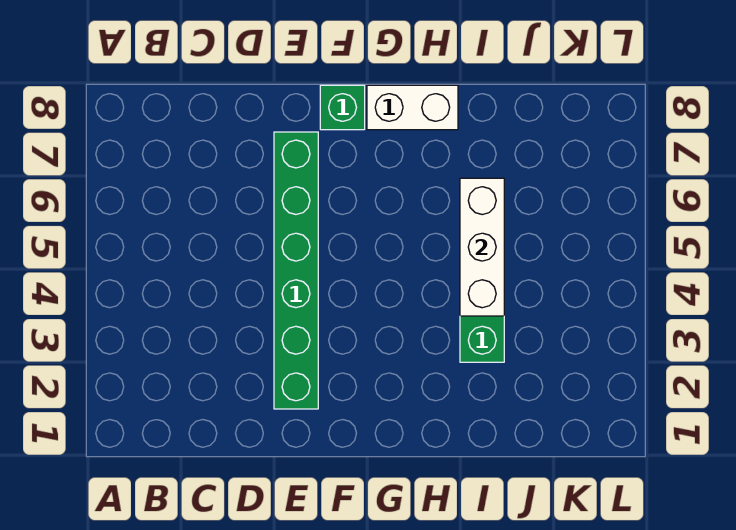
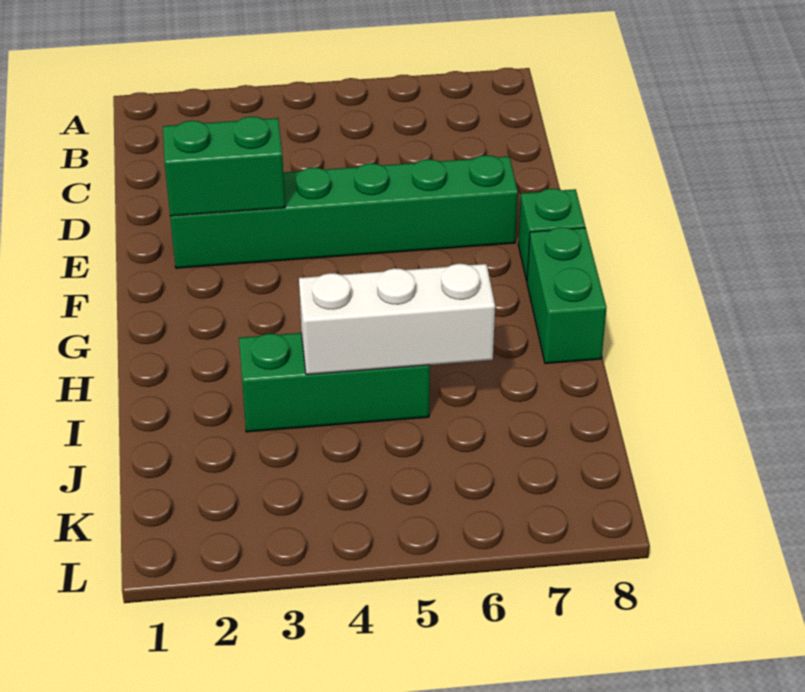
none -> green brick E2:E3 level 2
white brick G8:H8 level 1 -> green brick G8:H8 level 1

